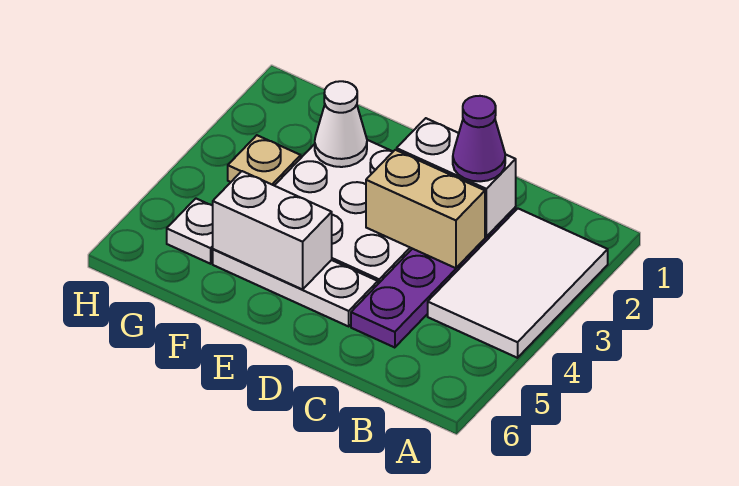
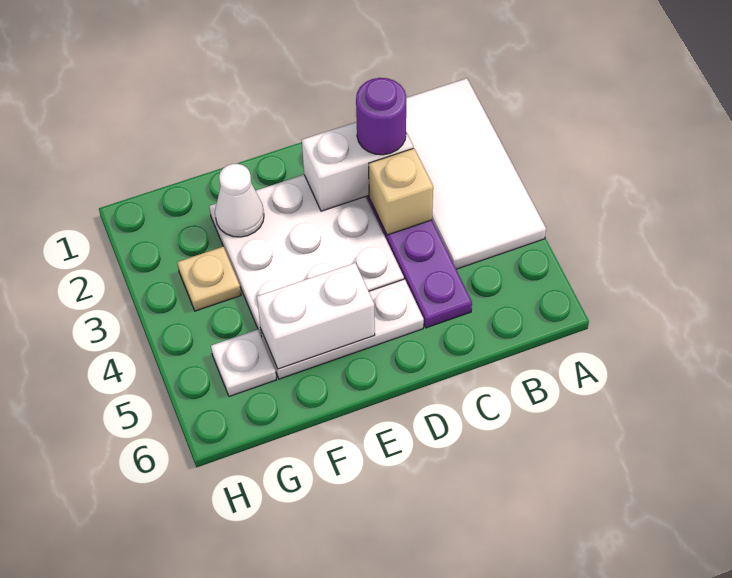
white tile A2:B4 level 1 -> white tile A1:B4 level 1
purple cone C2 level 3 -> purple round brick C2 level 3
tan brick C3:D3 level 2 -> tan brick C3 level 2

